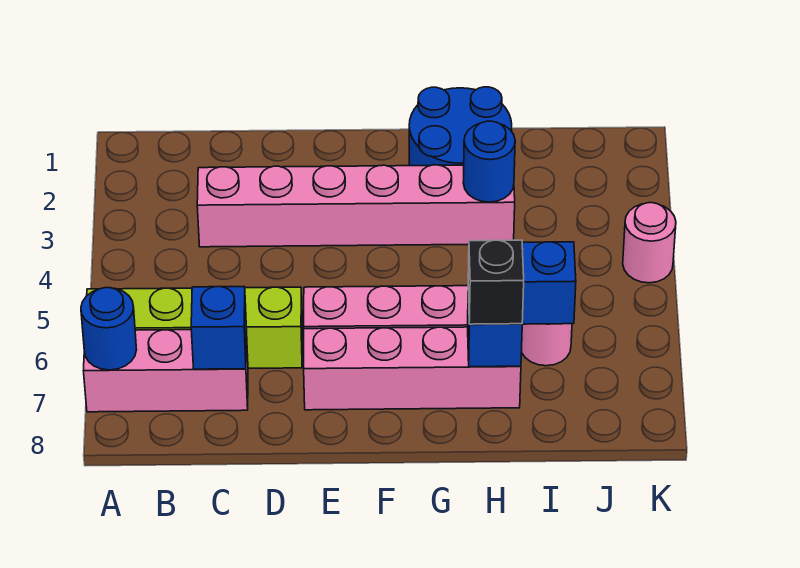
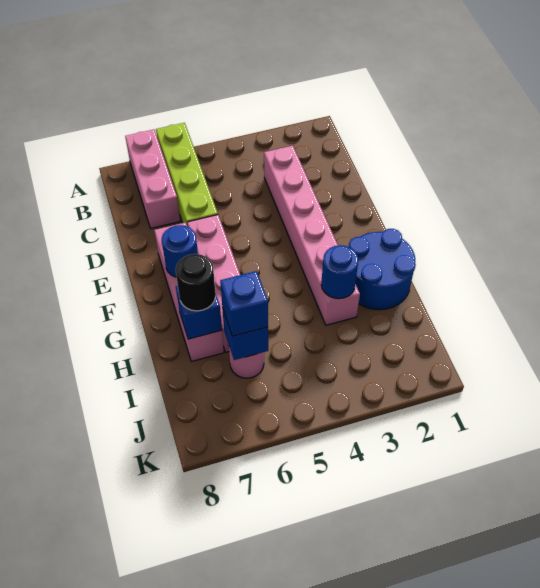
blue round brick A7 level 2 -> blue round brick F7 level 2
blue brick C7 level 2 -> blue brick I6 level 3
black brick H7 level 3 -> black round brick H7 level 3
pink round brick K4 level 1 -> none

